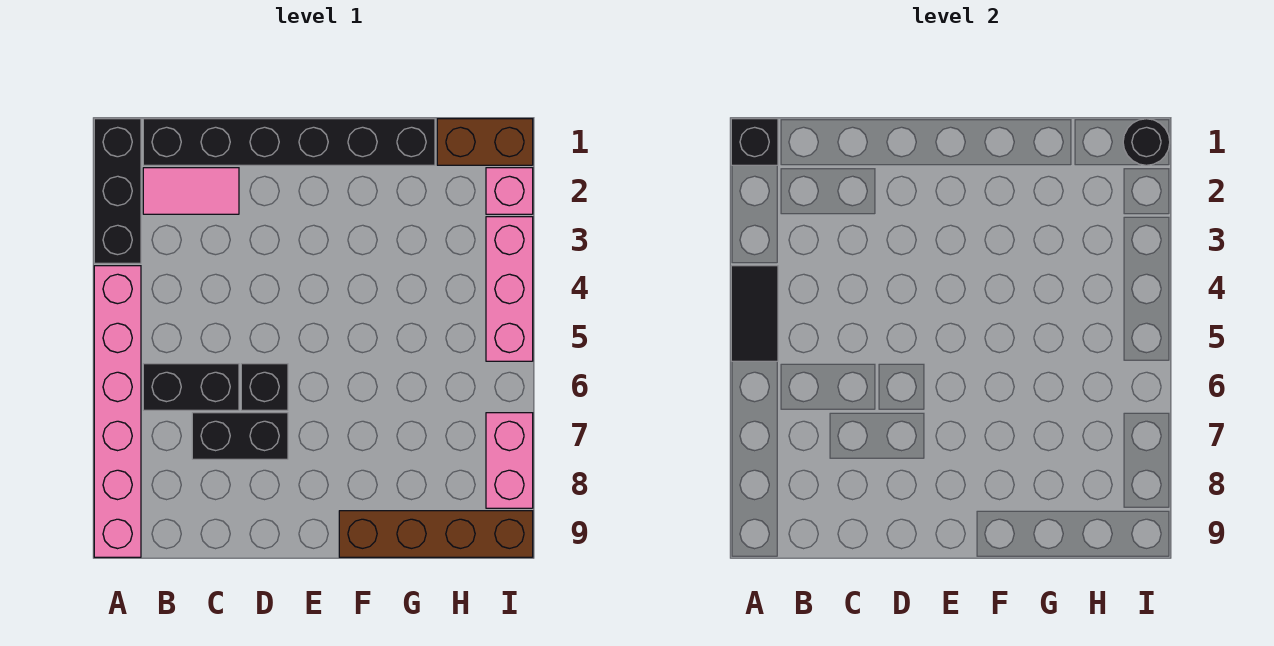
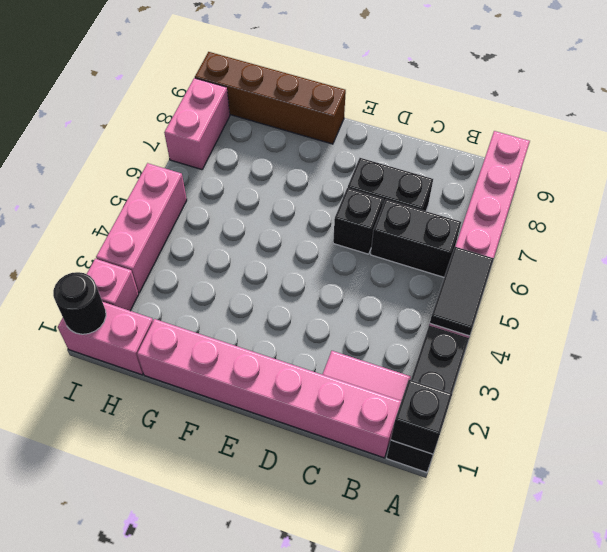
black brick B1:G1 level 1 -> pink brick B1:G1 level 1
brown brick H1:I1 level 1 -> pink brick H1:I1 level 1

